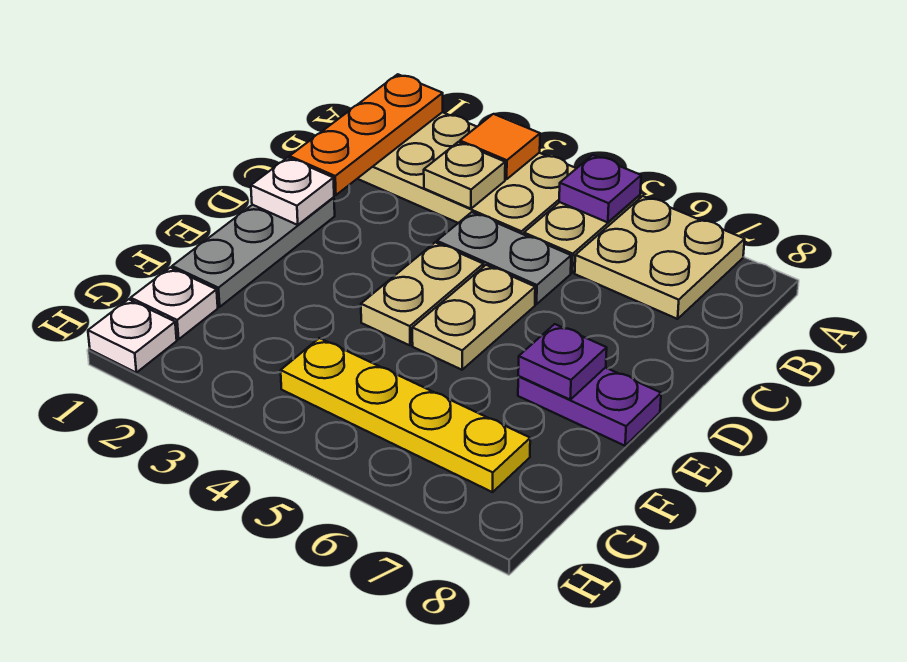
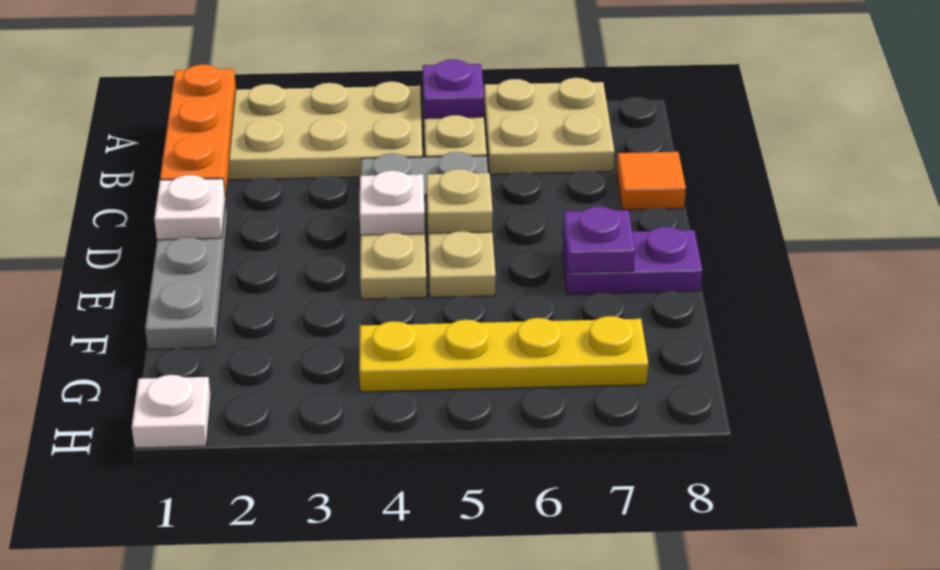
orange tile A3 level 2 -> orange tile C8 level 1
tan plate B3 level 2 -> tan plate D5 level 2
white plate G1 level 1 -> white plate D4 level 2

